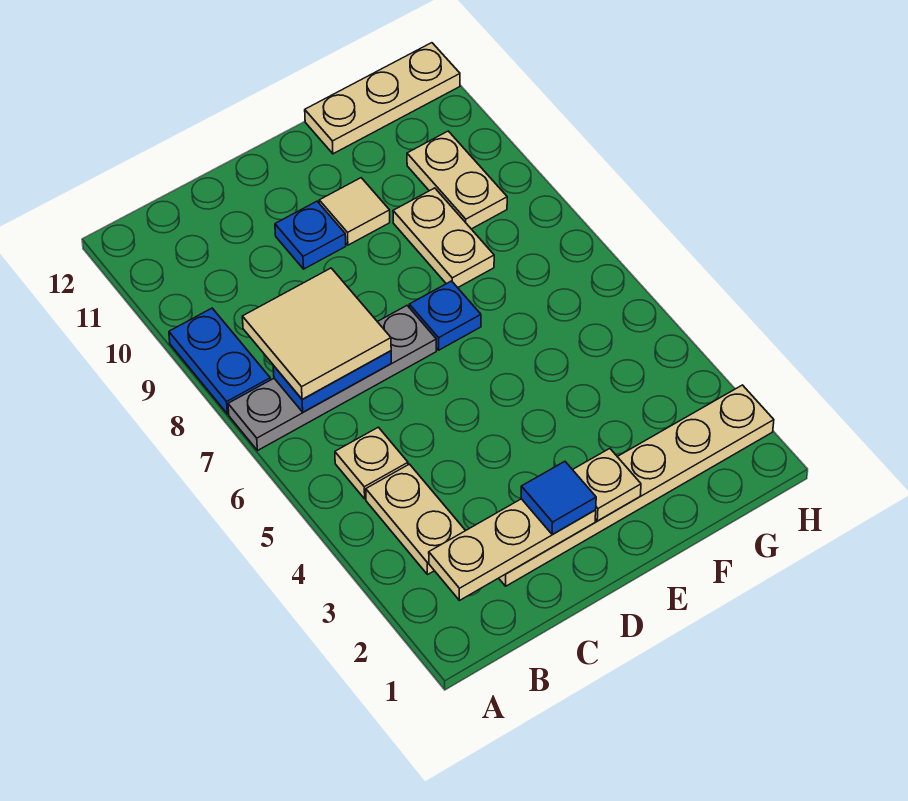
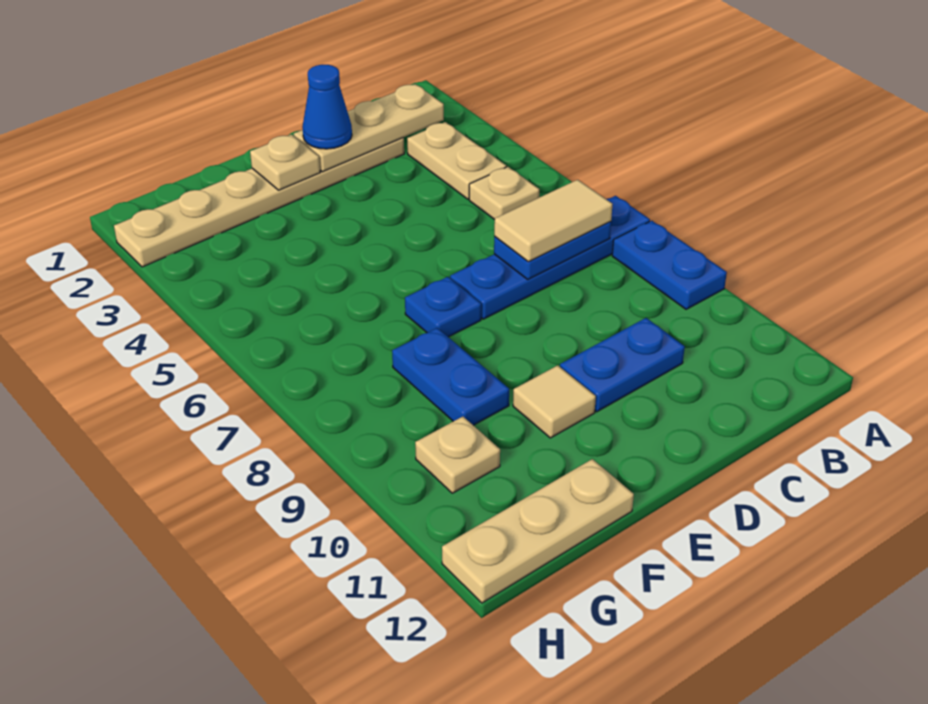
grey plate A7:D7 level 1 -> blue plate A7:D7 level 1
tan tile B7:C8 level 3 -> tan tile B7:C7 level 3
blue tile D2 level 3 -> blue cone D2 level 3
blue plate D10 level 1 -> blue plate C10:D10 level 1
tan plate F8:F9 level 1 -> blue plate F8:F9 level 1
tan plate G9:G10 level 1 -> tan plate G10 level 1

